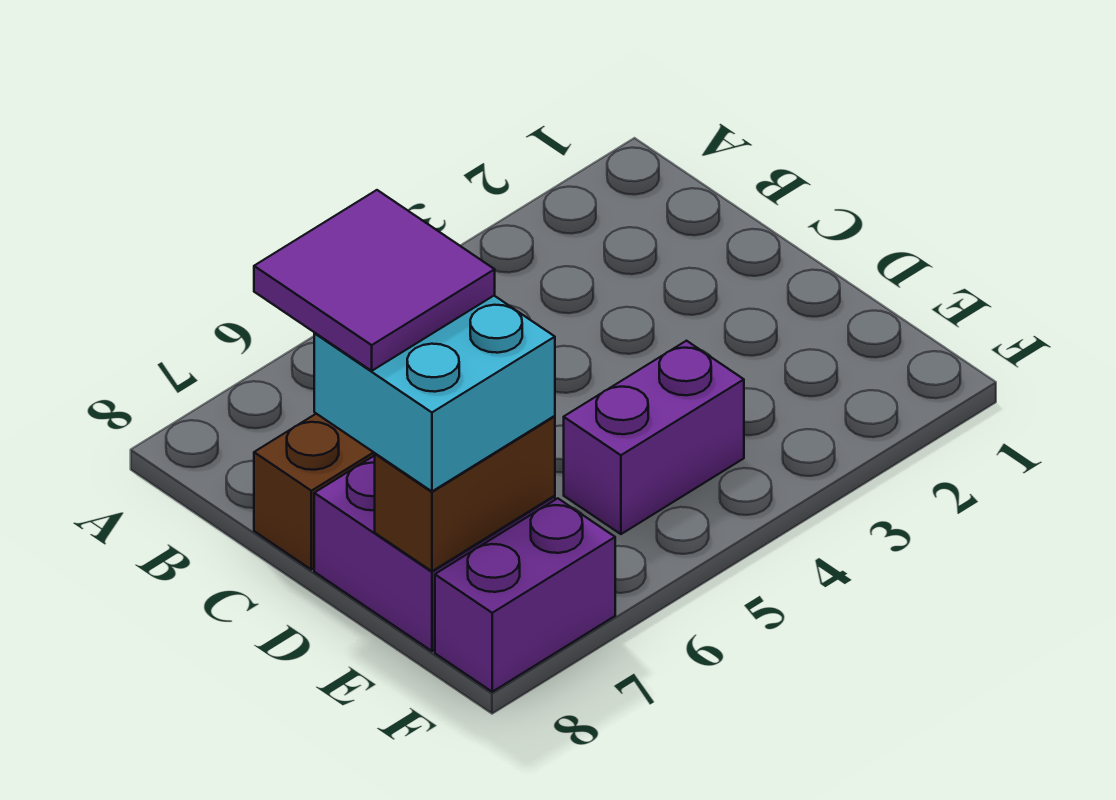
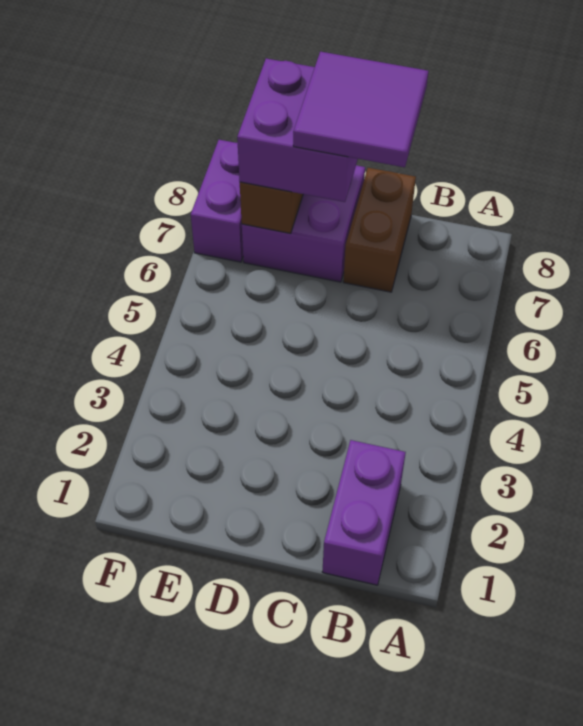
cyan brick D7:E8 level 3 -> purple brick D7:E8 level 3
purple brick E4:E5 level 1 -> purple brick B1:B2 level 1

